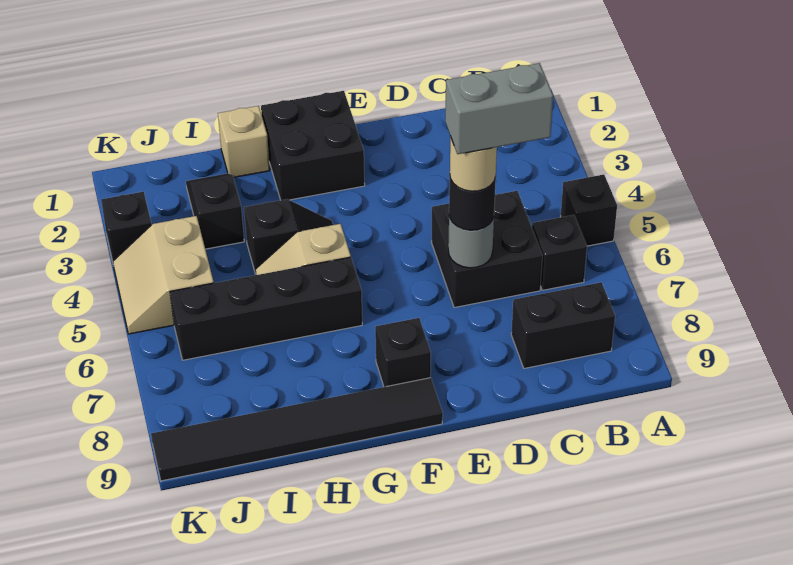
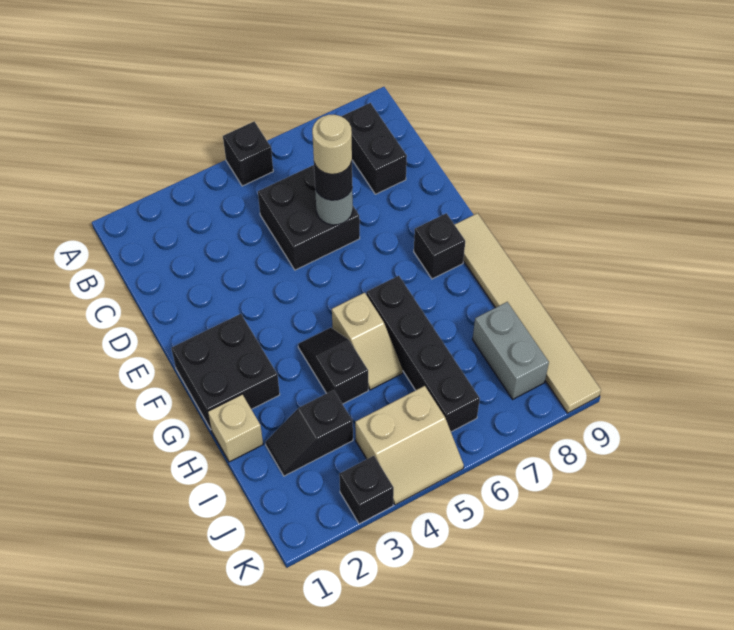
black brick B6 level 1 -> none
grey brick C6:D6 level 5 -> grey brick I8:J8 level 1
black tile F9:K9 level 1 -> tan tile F9:K9 level 1

